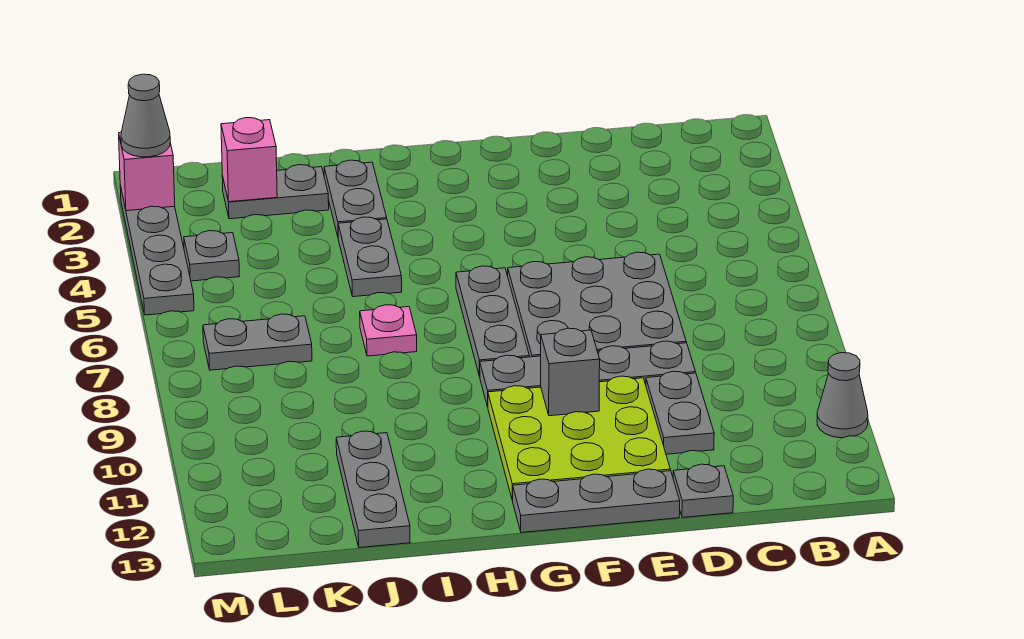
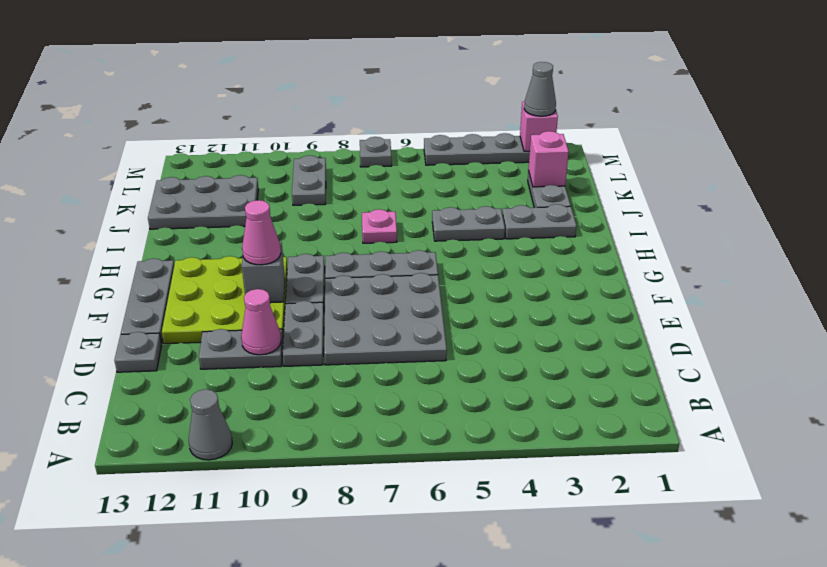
none -> pink cone D10 level 2
none -> pink cone F10 level 3
grey plate J11:J13 level 1 -> grey plate J11:K13 level 1
grey plate K7:L7 level 1 -> grey plate K9:L9 level 1
grey plate L4 level 1 -> grey plate M7 level 1

